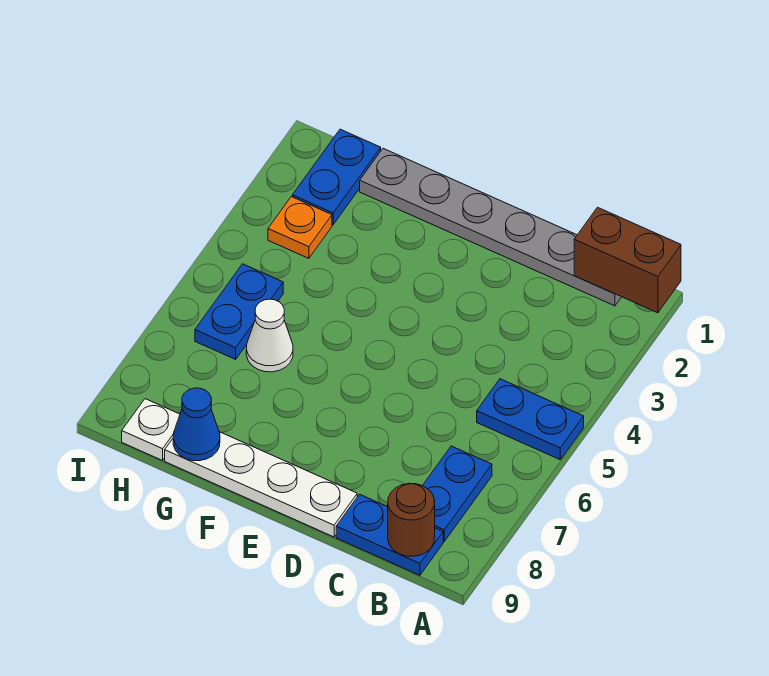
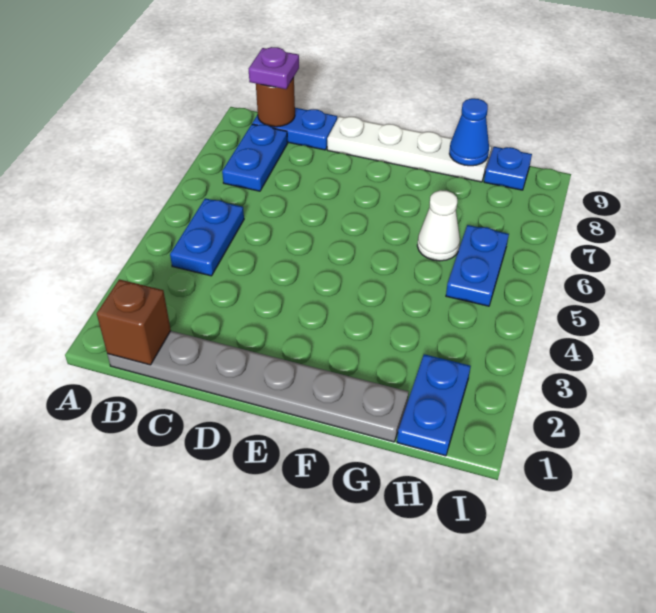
brown brick A1:B1 level 2 -> brown brick B1 level 2
blue plate A5:B5 level 1 -> blue plate B4:B5 level 1
none -> purple plate B9 level 3
orange plate H3 level 1 -> none
white plate H9 level 1 -> blue plate H9 level 1

